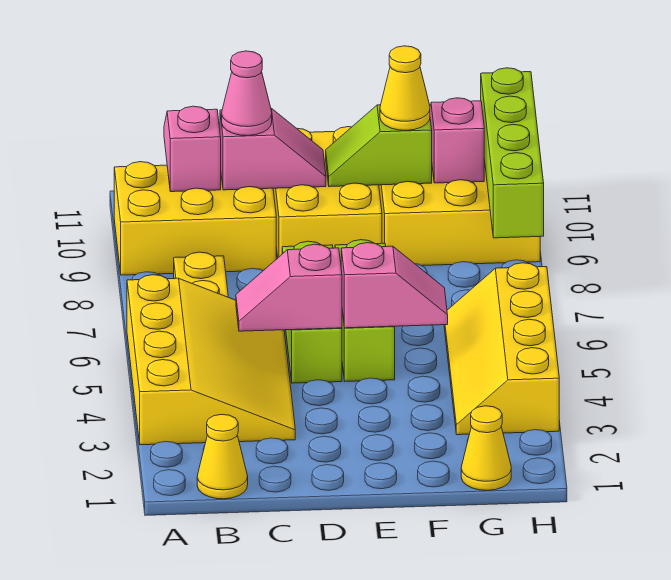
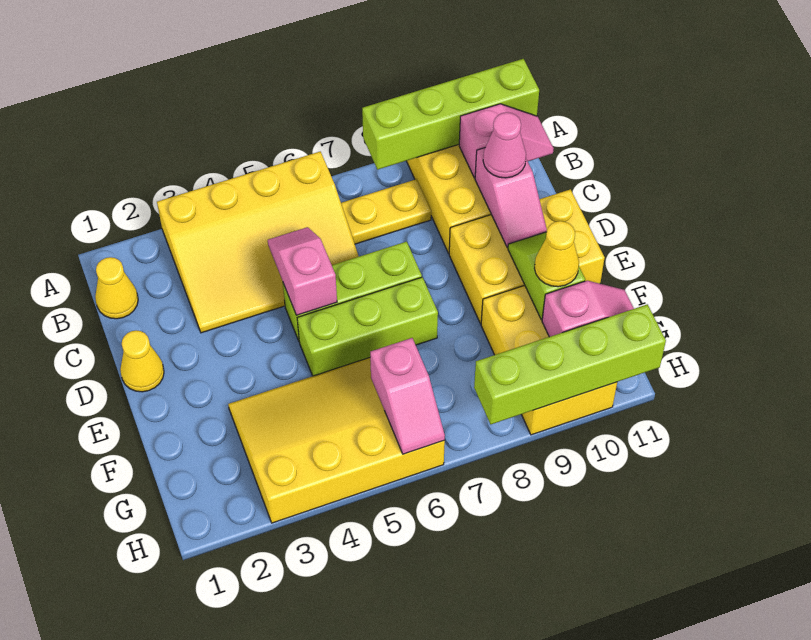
none -> lime brick A8:A11 level 2
pink slope E5:F5 level 2 top E -> pink slope G6:H6 level 2 top G
yellow cone G1 level 1 -> yellow cone D1 level 1
yellow slope G3:H6 level 1 top H -> yellow slope F3:H6 level 1 top H

